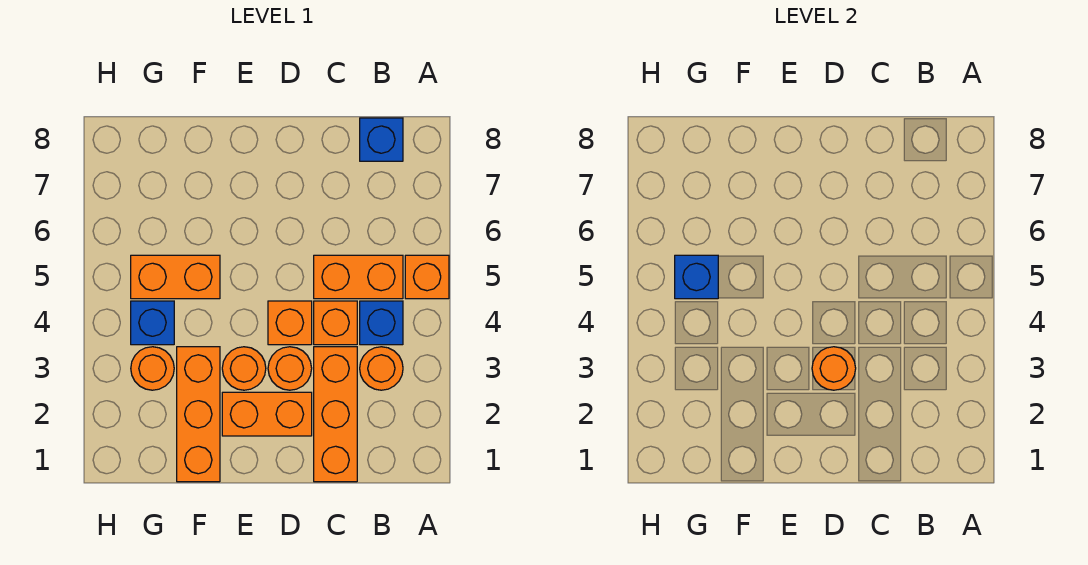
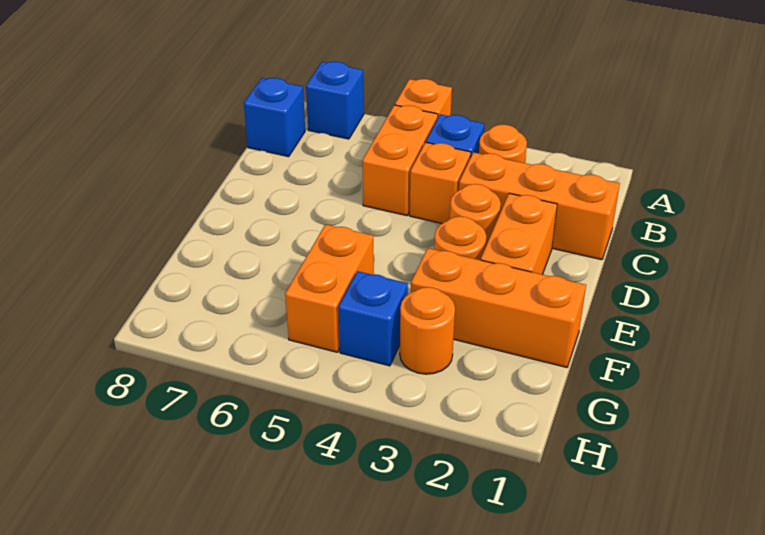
orange round brick D3 level 2 -> none
orange brick D4 level 1 -> none
blue brick G5 level 2 -> blue brick A7 level 1

